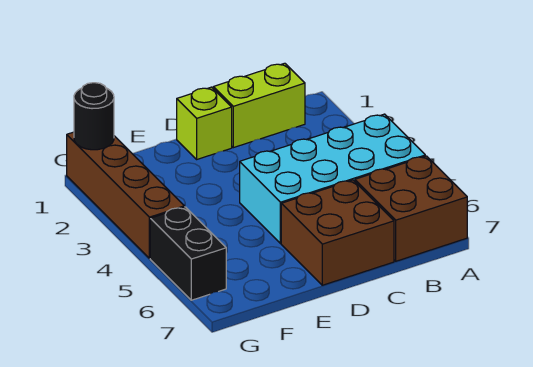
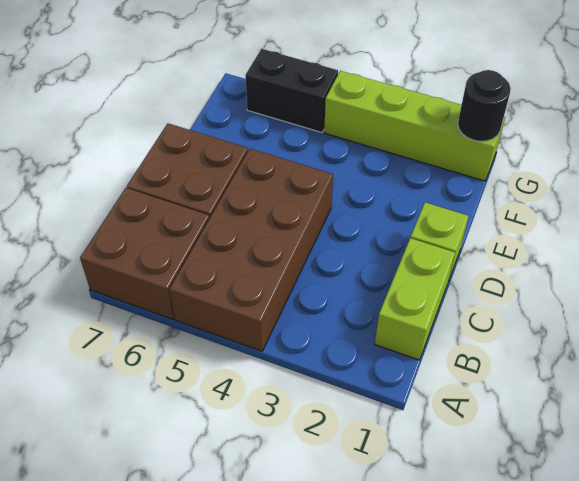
cyan brick A4:D5 level 1 -> brown brick A4:D5 level 1
brown brick G1:G4 level 1 -> lime brick G1:G4 level 1

